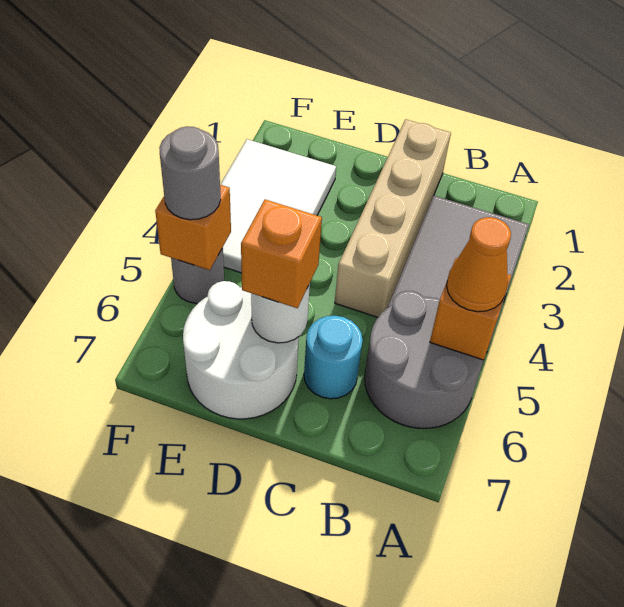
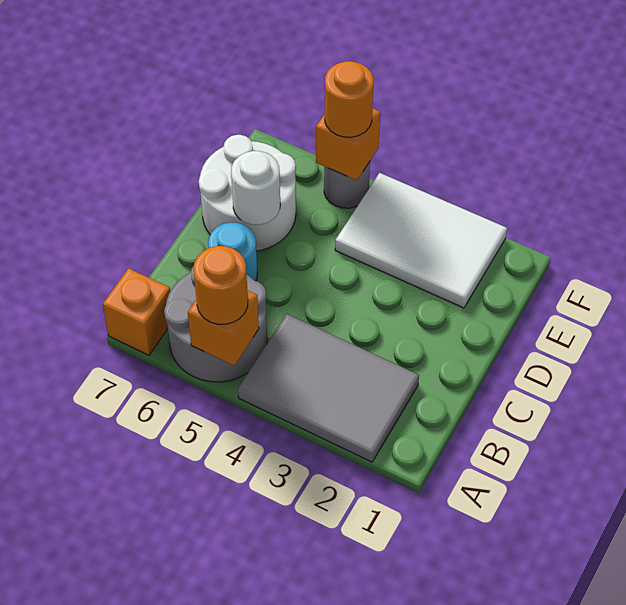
orange cone A5 level 3 -> orange round brick A5 level 3
tan brick C1:C4 level 1 -> none
orange brick D6 level 3 -> orange brick A7 level 1
grey round brick F5 level 3 -> orange round brick F5 level 3

